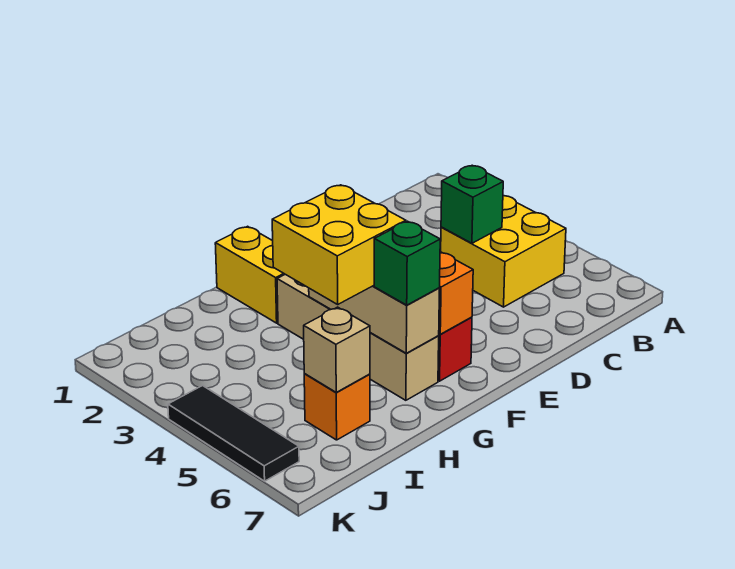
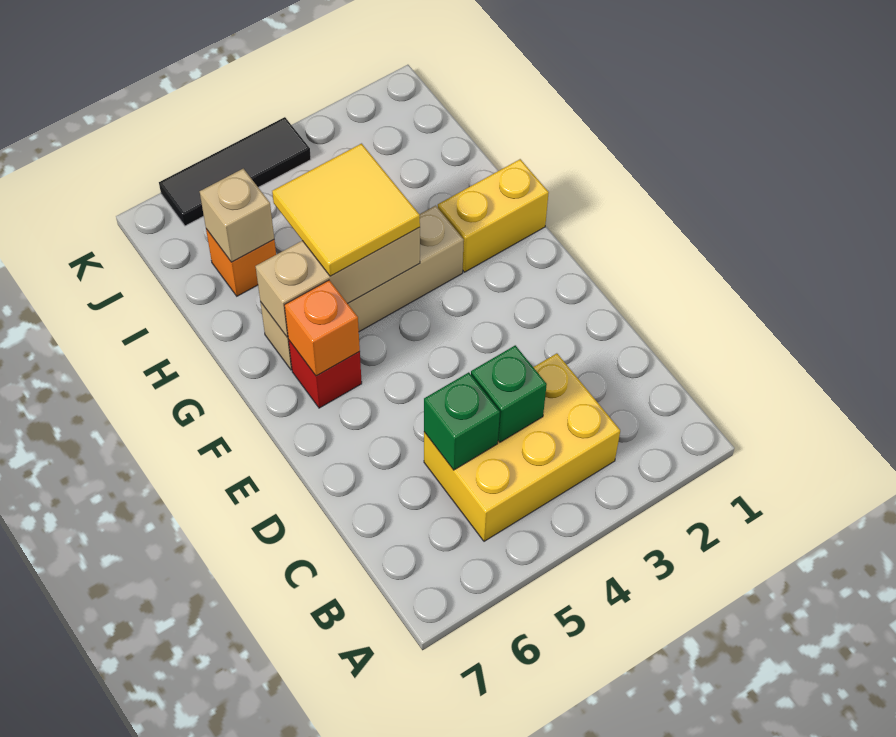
yellow brick B4:C5 level 1 -> yellow brick B3:C5 level 1
yellow brick G4:H5 level 3 -> yellow tile G4:H5 level 3
green brick G6 level 3 -> green brick C5 level 2

